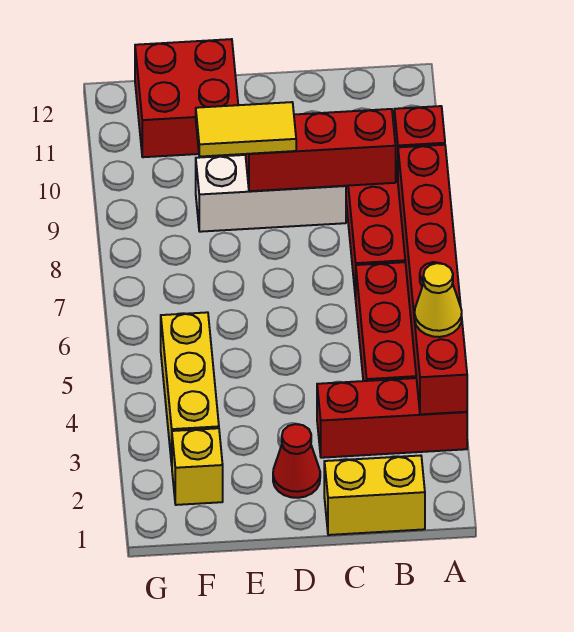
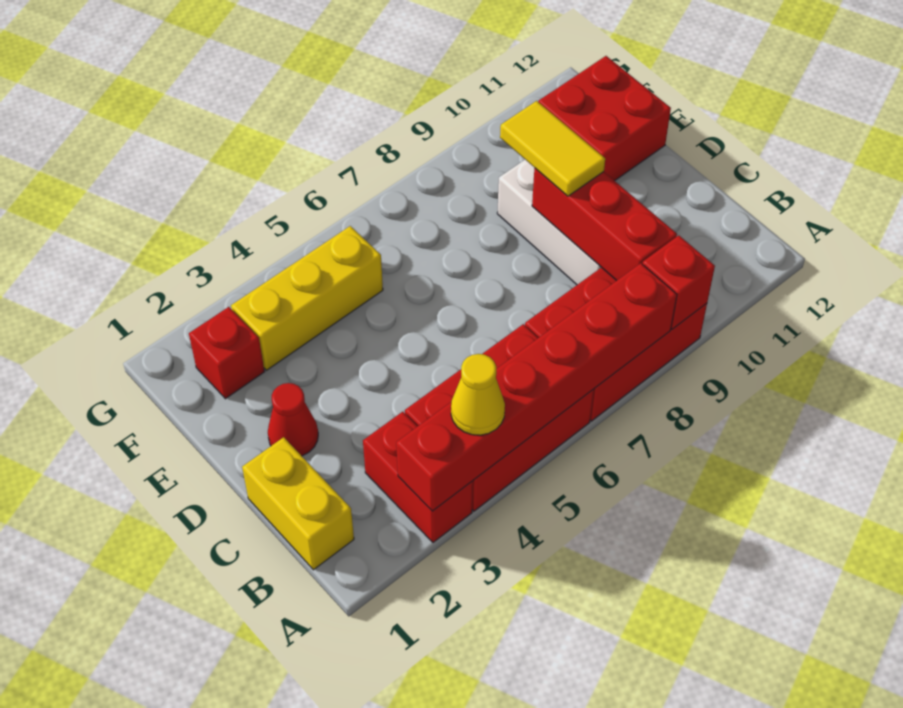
red brick A3:C3 level 1 -> red brick A3:B3 level 1
yellow brick F2 level 1 -> red brick F2 level 1

